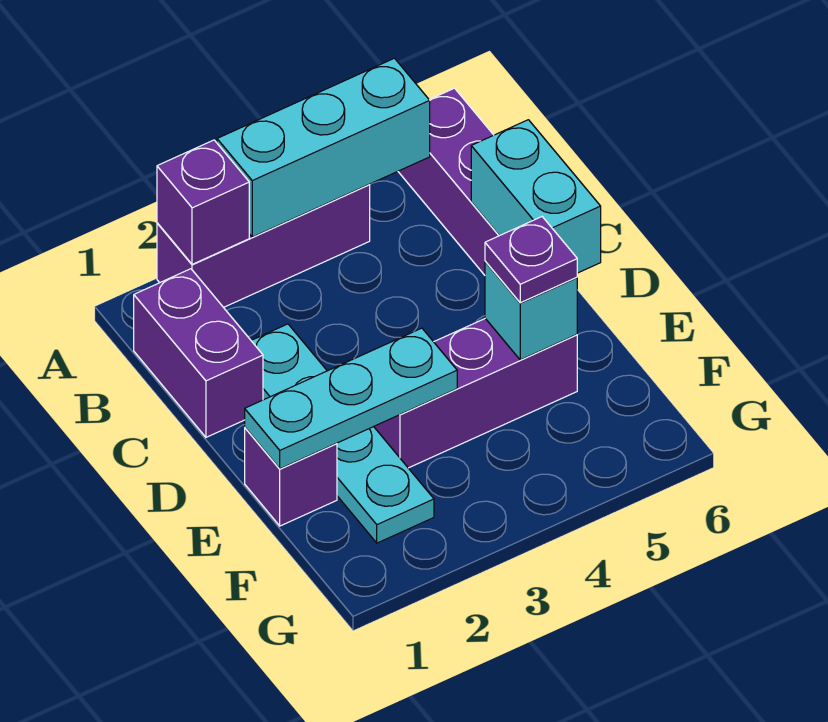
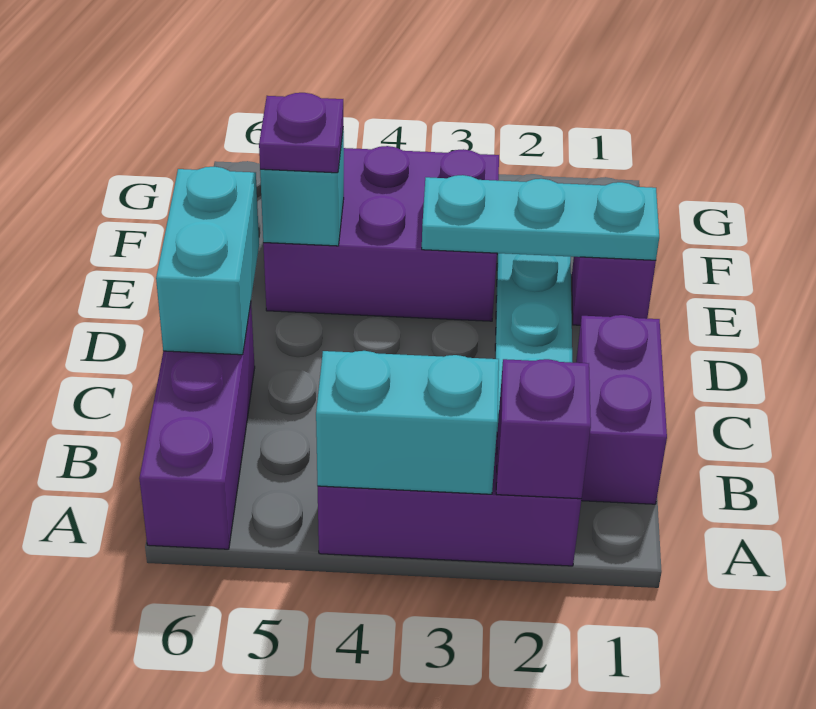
cyan brick A3:A5 level 2 -> cyan brick A3:A4 level 2
purple brick E3:E5 level 1 -> purple brick E3:F5 level 1

